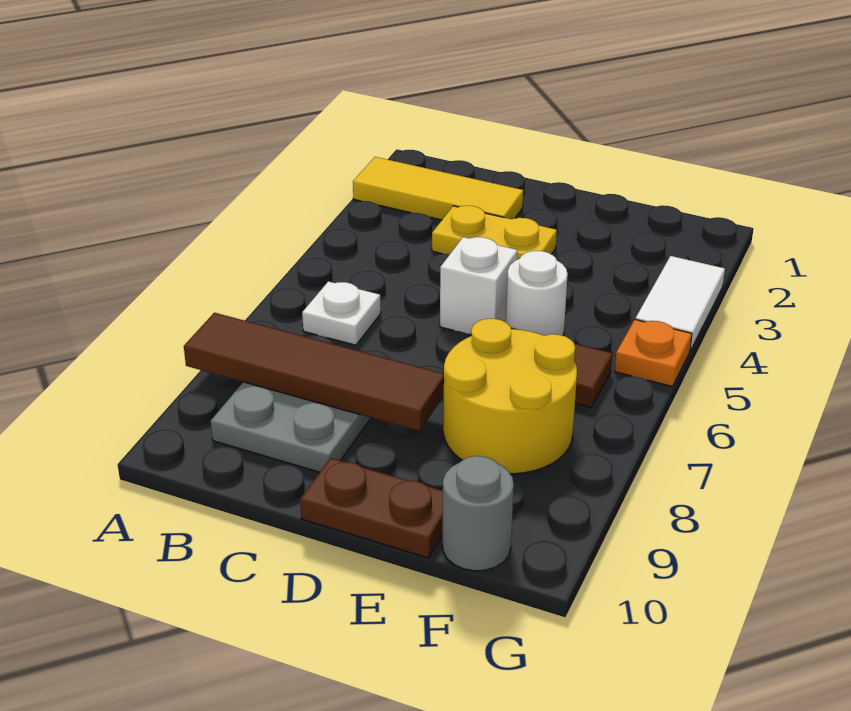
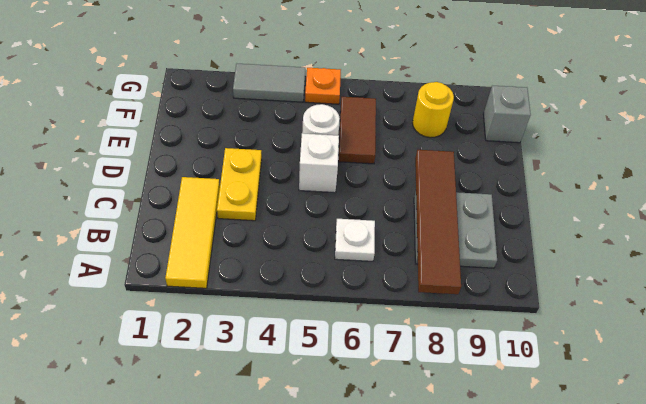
brown plate D10:E10 level 1 -> none
yellow round brick E7:F8 level 1 -> yellow round brick F8 level 1
grey round brick F10 level 1 -> grey brick F10 level 1
white tile G3:G4 level 1 -> grey tile G3:G4 level 1

